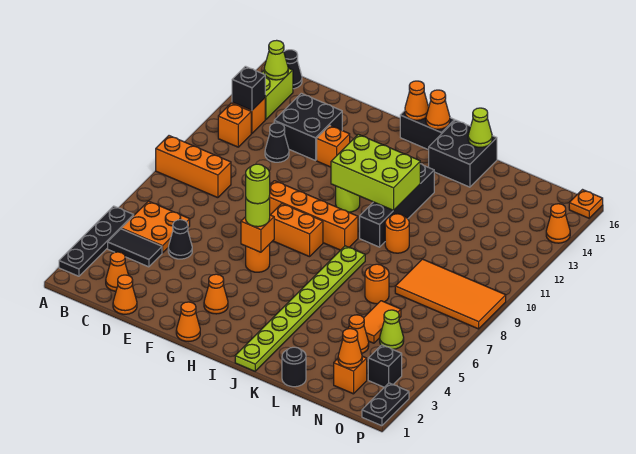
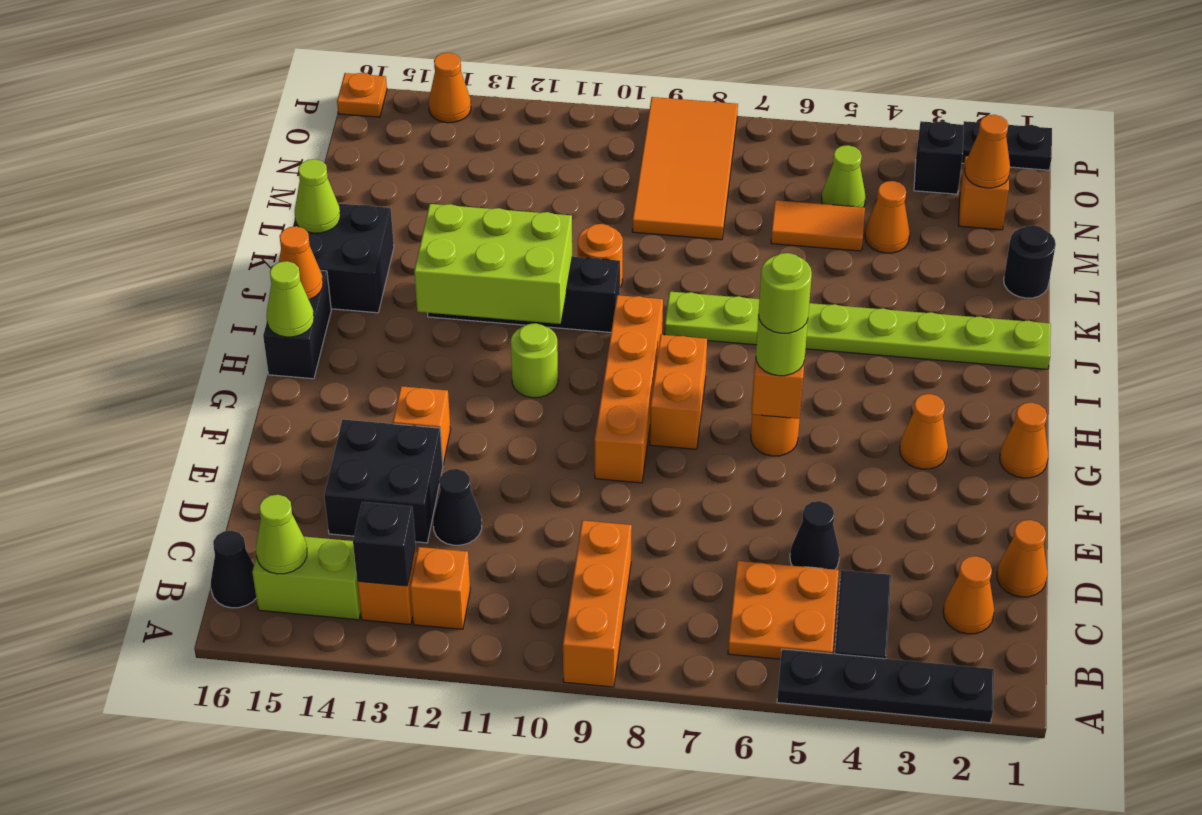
lime brick H11:J12 level 2 -> lime brick I11:J13 level 2
orange cone H16 level 2 -> lime cone H16 level 2
orange round brick L7 level 1 -> none

